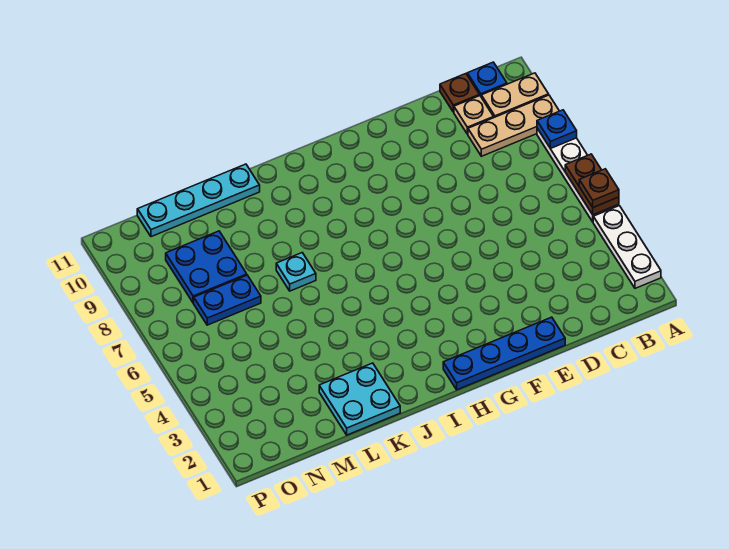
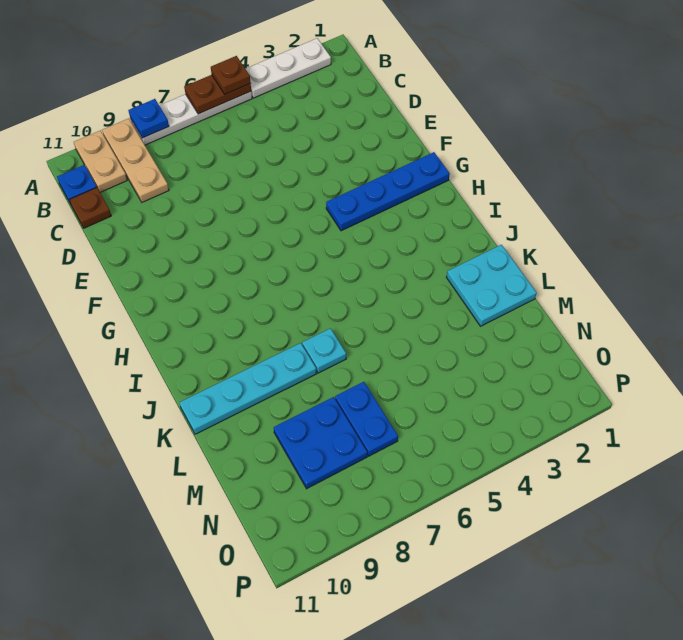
tan plate C10 level 1 -> none
blue plate E1:H1 level 1 -> blue plate G1:G4 level 1
cyan plate K11:N11 level 1 -> cyan plate K8:K11 level 1

